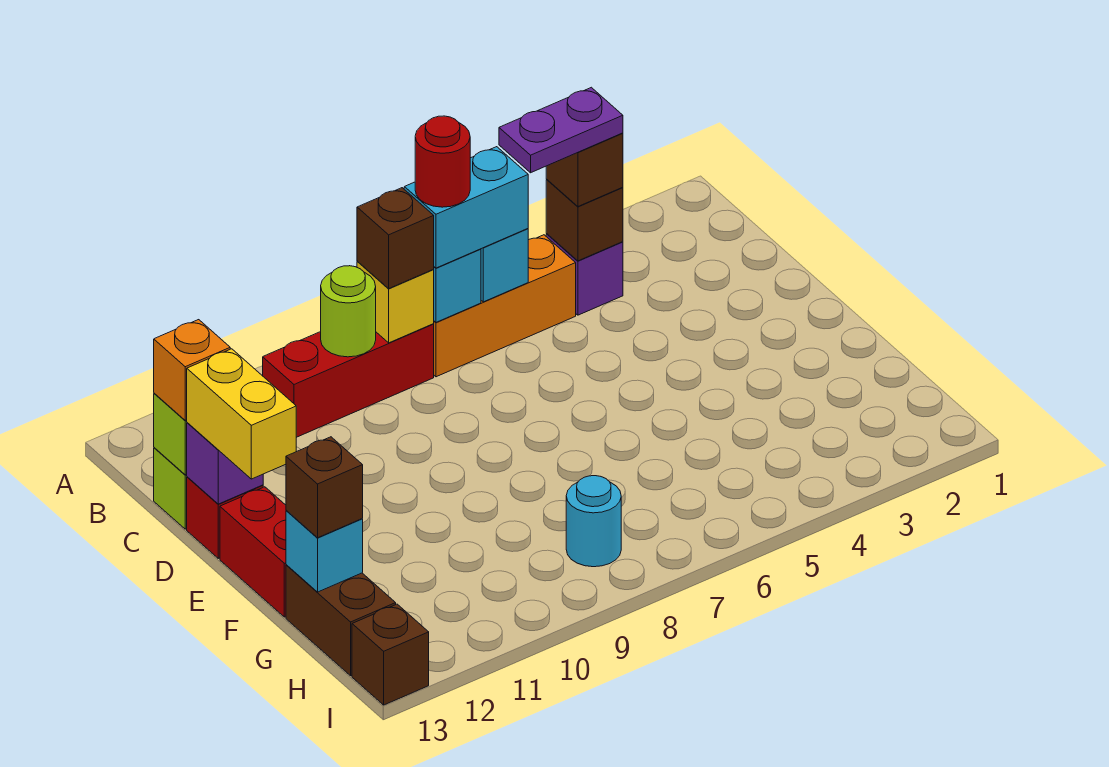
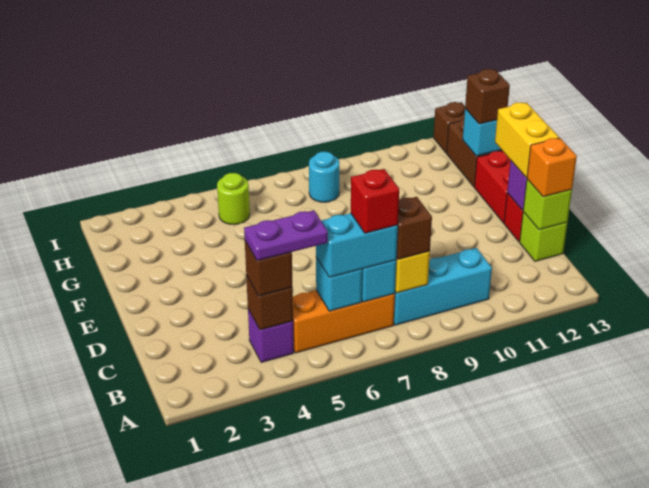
red round brick B7 level 4 -> red brick B7 level 4
red brick B8:B10 level 1 -> cyan brick B8:B10 level 1
lime round brick B9 level 2 -> lime round brick H5 level 1

